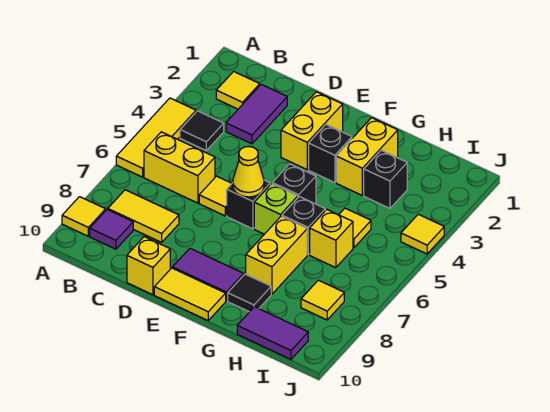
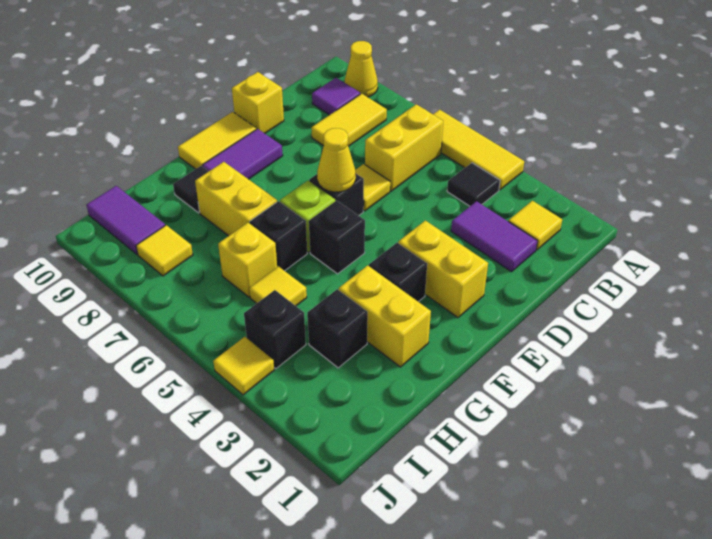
yellow tile A9 level 1 -> yellow cone A9 level 1
purple tile H10:I10 level 1 -> purple tile I9:I10 level 1
none -> black brick I4 level 1

